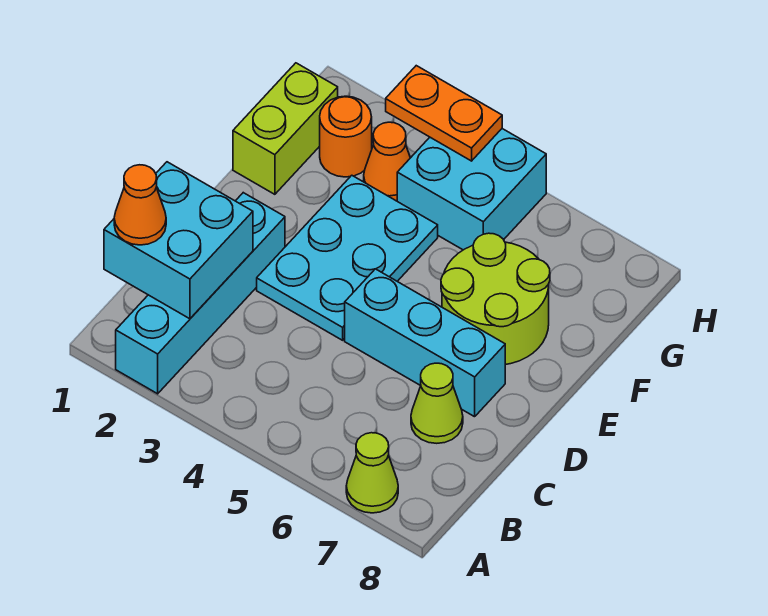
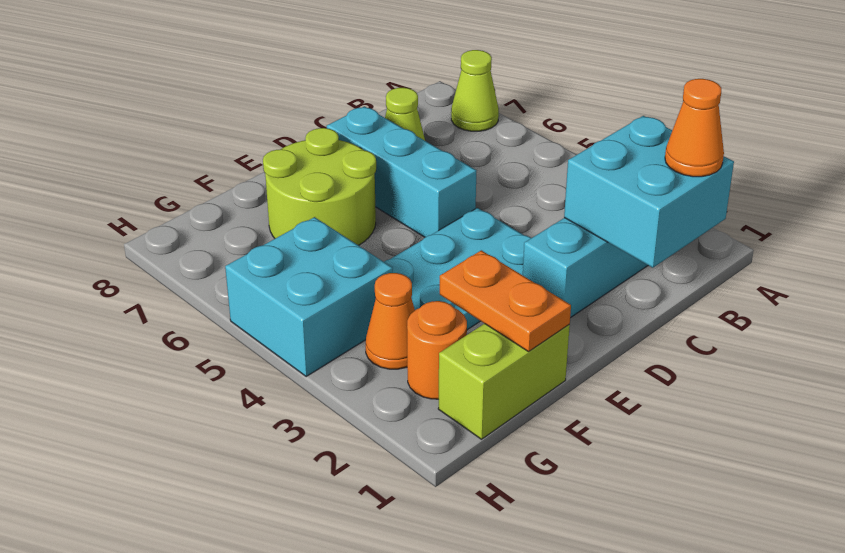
orange plate H3:H4 level 2 -> orange plate F1:F2 level 2

